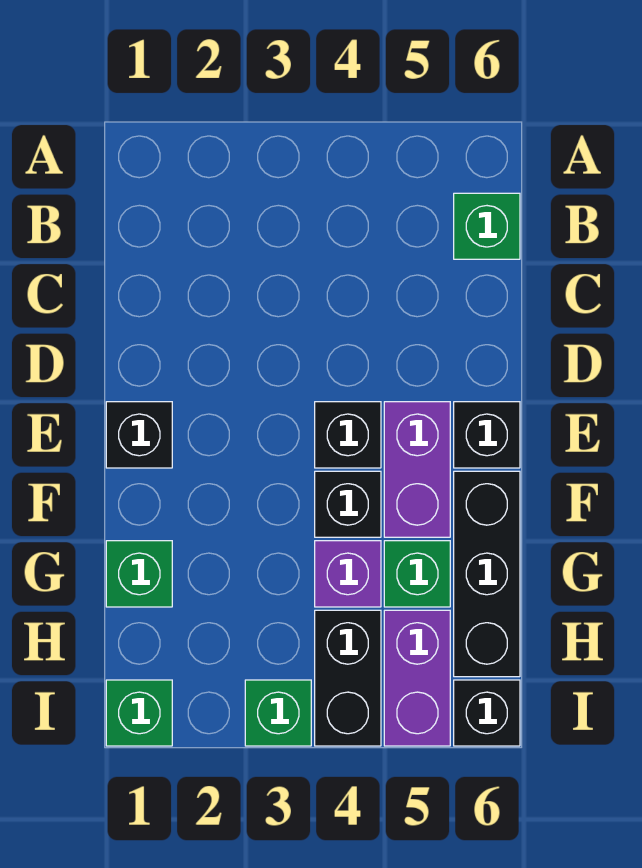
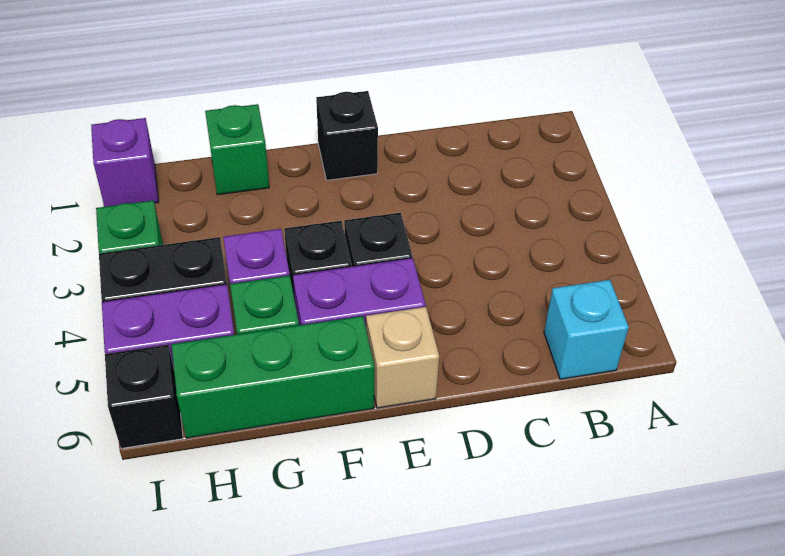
green brick B6 level 1 -> cyan brick B6 level 1
black brick E6 level 1 -> tan brick E6 level 1
black brick F6:H6 level 1 -> green brick F6:H6 level 1
green brick I1 level 1 -> purple brick I1 level 1

